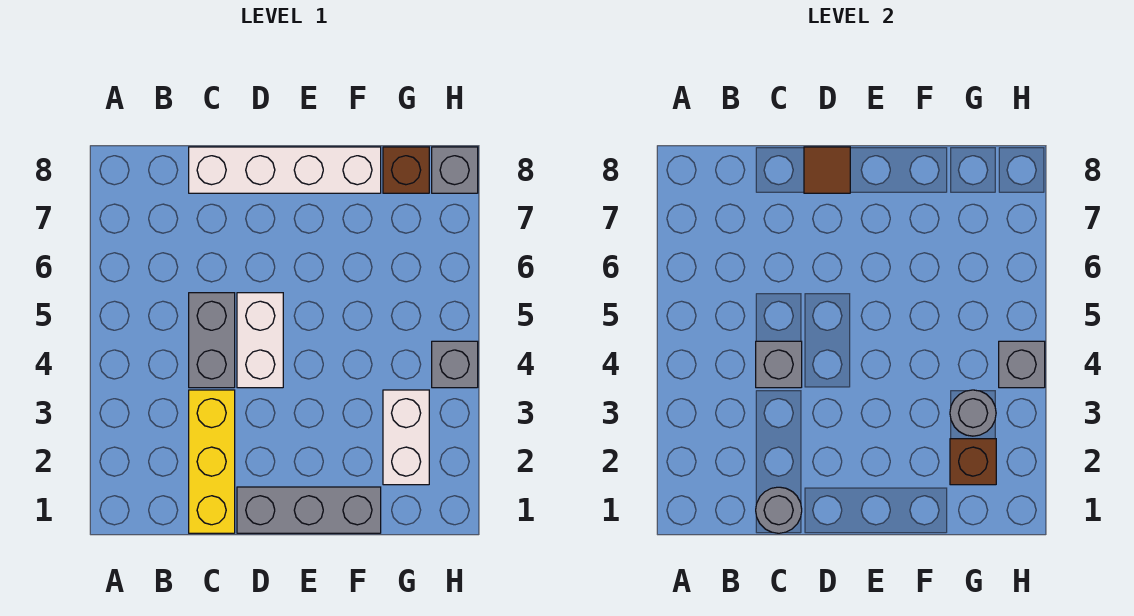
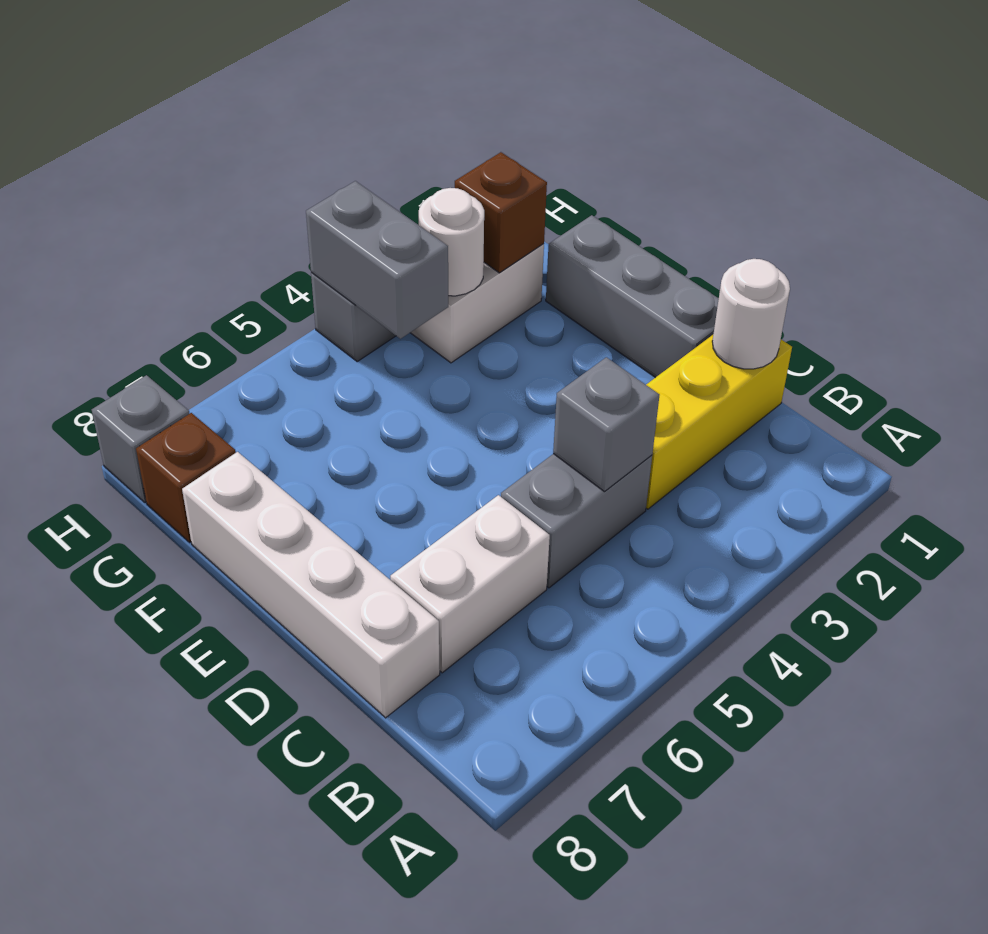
grey round brick C1 level 2 -> white round brick C1 level 2
white brick D4:D5 level 1 -> white brick C6:C7 level 1
brown tile D8 level 2 -> none
grey round brick G3 level 2 -> white round brick G3 level 2
grey brick H4 level 2 -> grey brick G4:H4 level 2

